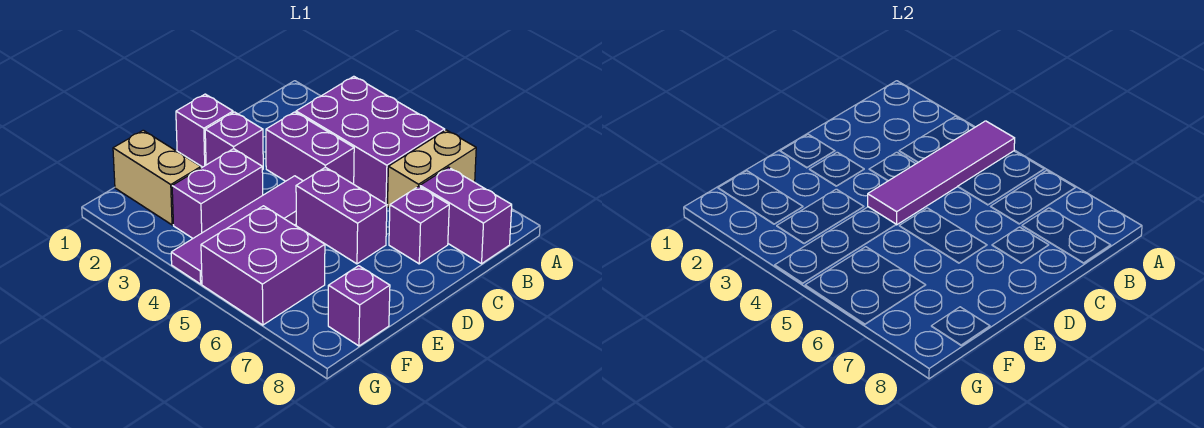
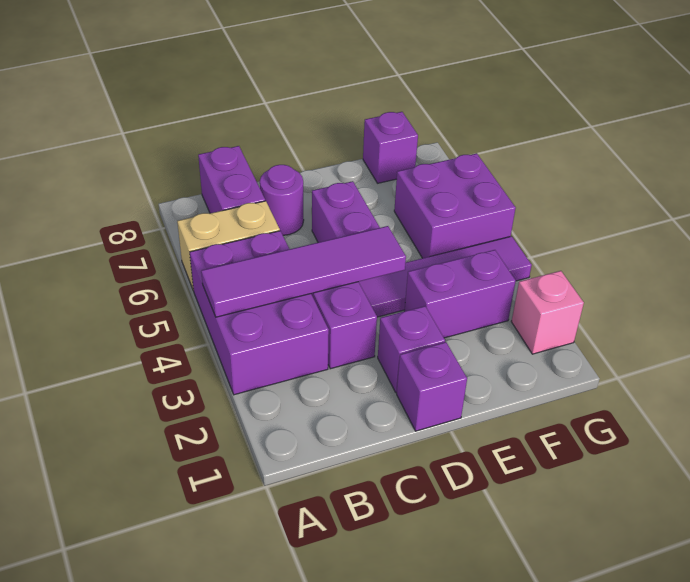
purple brick C7 level 1 -> purple round brick C7 level 1
tan brick F1:F2 level 1 -> none
none -> pink brick G2 level 1

